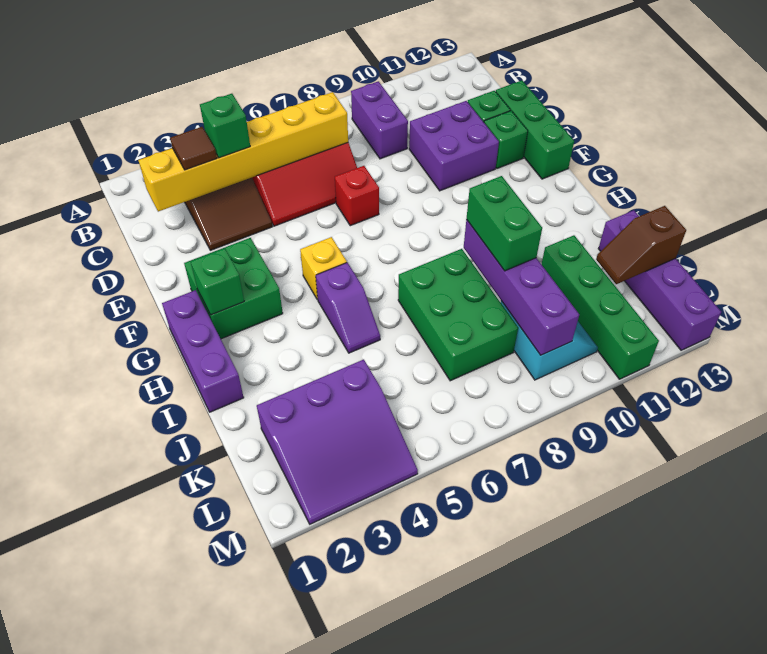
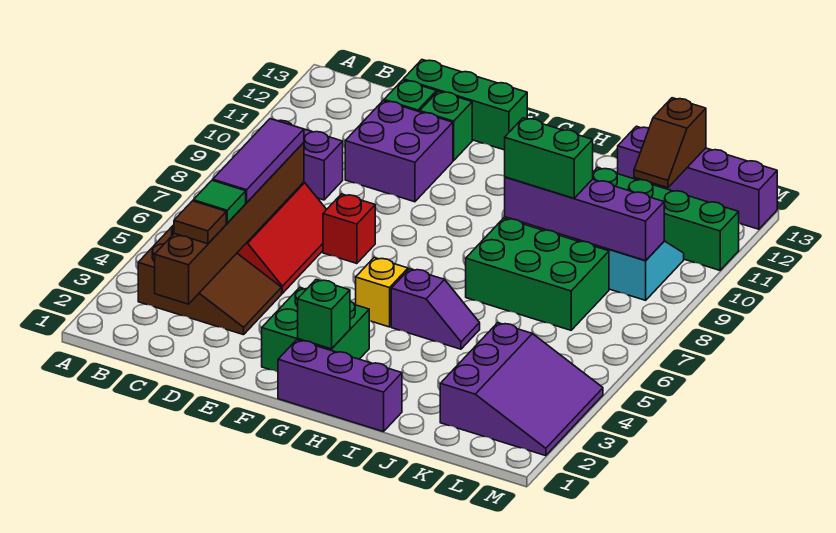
yellow brick C2:C7 level 2 -> brown brick C2:C7 level 2
green brick C4 level 3 -> green tile C4 level 3
none -> purple tile C5:C7 level 3

